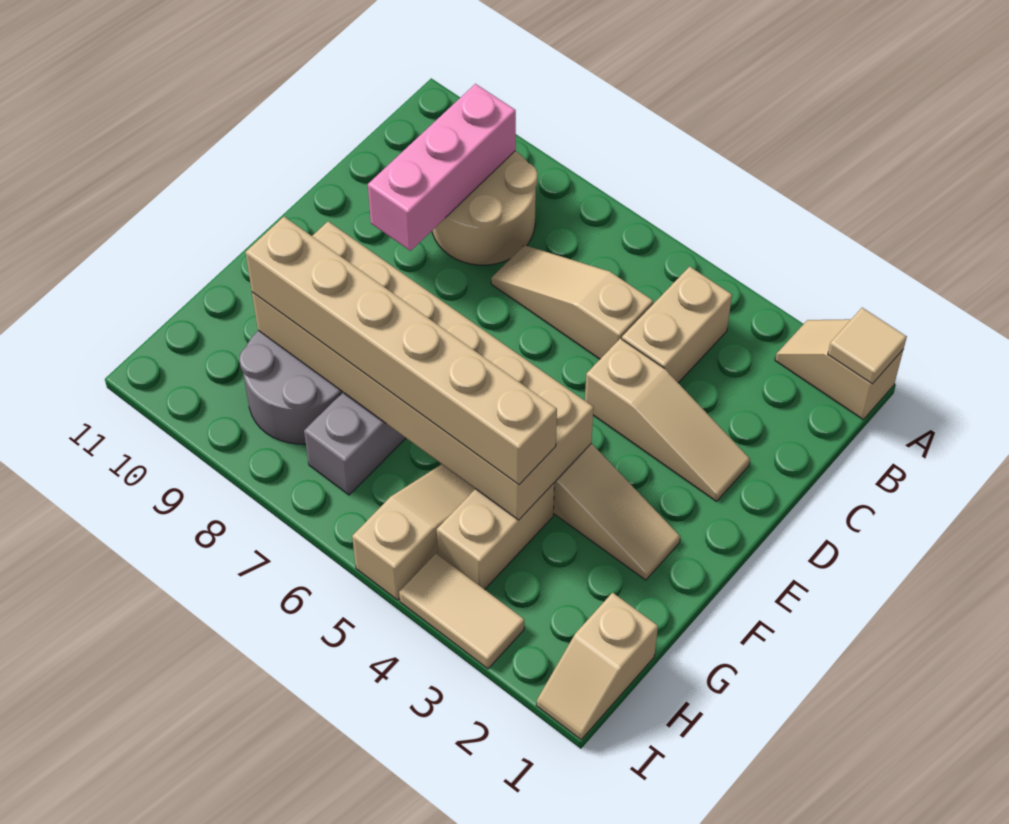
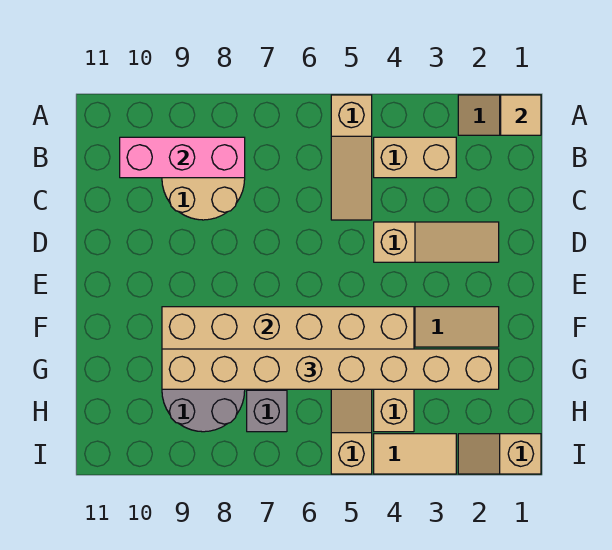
tan brick B4:C4 level 1 -> tan brick B3:B4 level 1
pink brick B9:D9 level 2 -> pink brick B8:B10 level 2
tan slope C5:C7 level 1 top 5 -> tan slope A5:C5 level 1 top A
tan brick G4:G9 level 3 -> tan brick G2:G9 level 3
tan slope H1:I1 level 1 top H -> tan slope I1:I2 level 1 top 1

